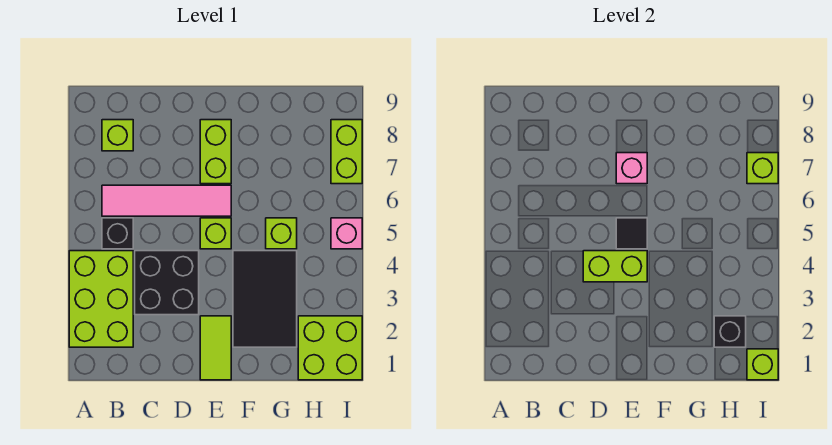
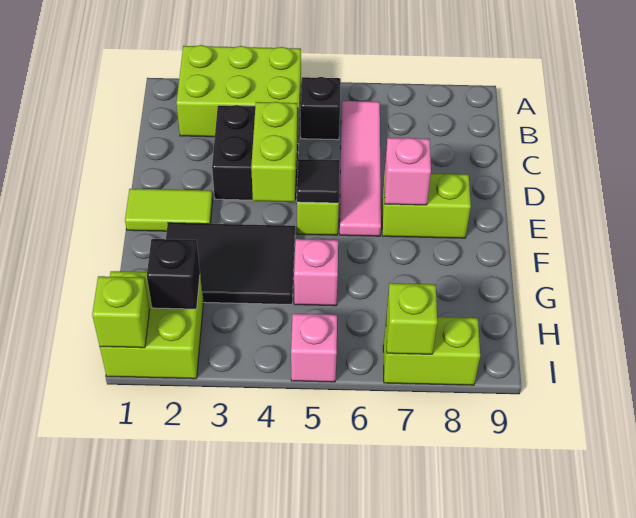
lime brick B8 level 1 -> none
lime brick G5 level 1 -> pink brick G5 level 1

